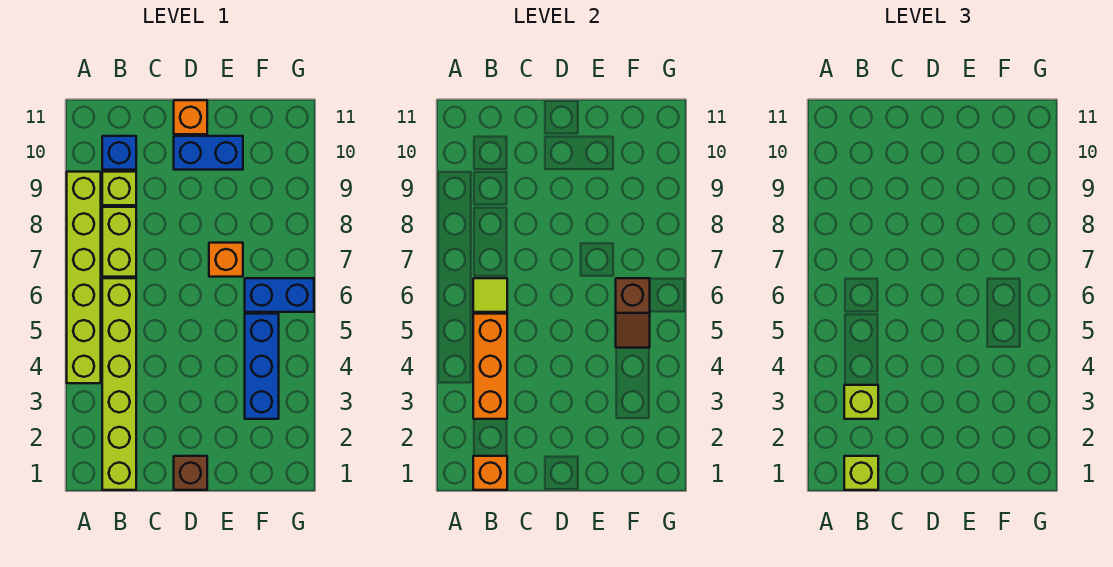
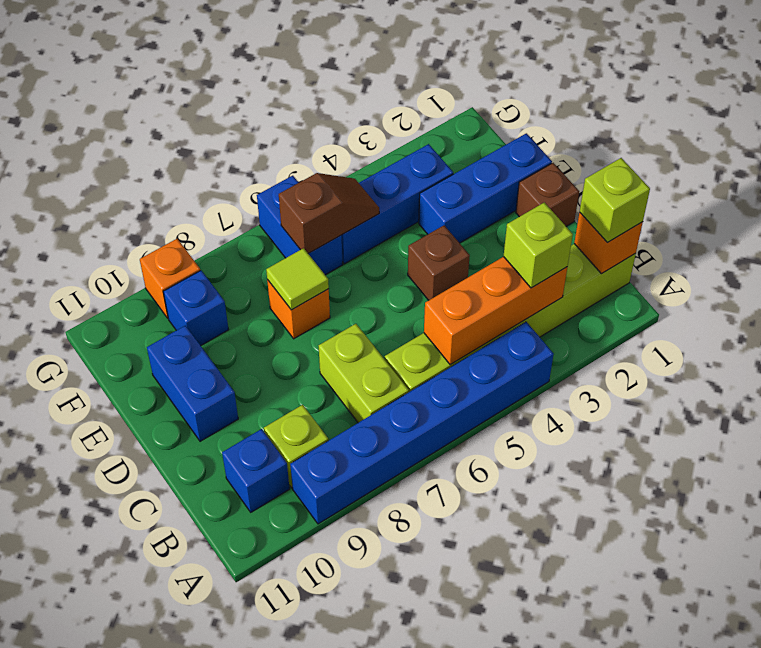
lime brick A4:A9 level 1 -> blue brick A4:A9 level 1
lime tile B6 level 2 -> lime tile E7 level 2
lime brick B7:B8 level 1 -> lime brick B7:C7 level 1
none -> brown brick D4 level 1
orange brick D11 level 1 -> orange brick G9 level 1
none -> blue brick E1:E3 level 1
none -> blue brick F9 level 1

